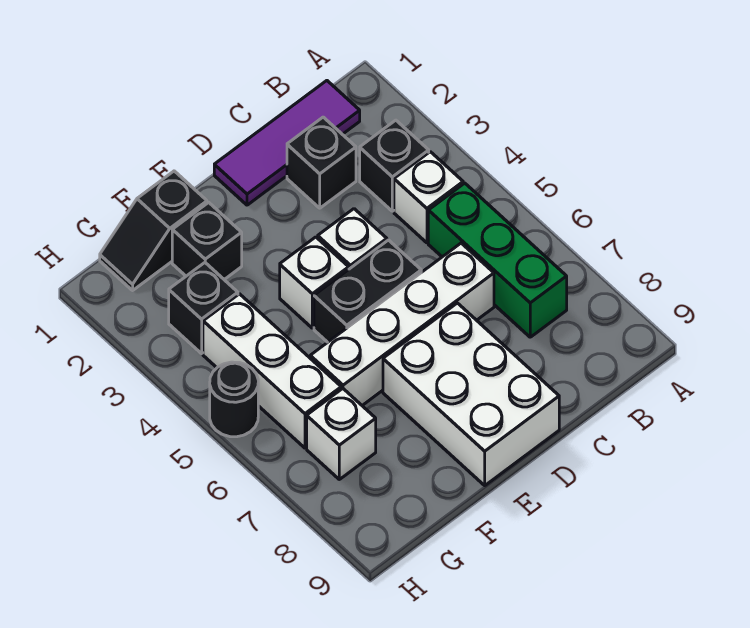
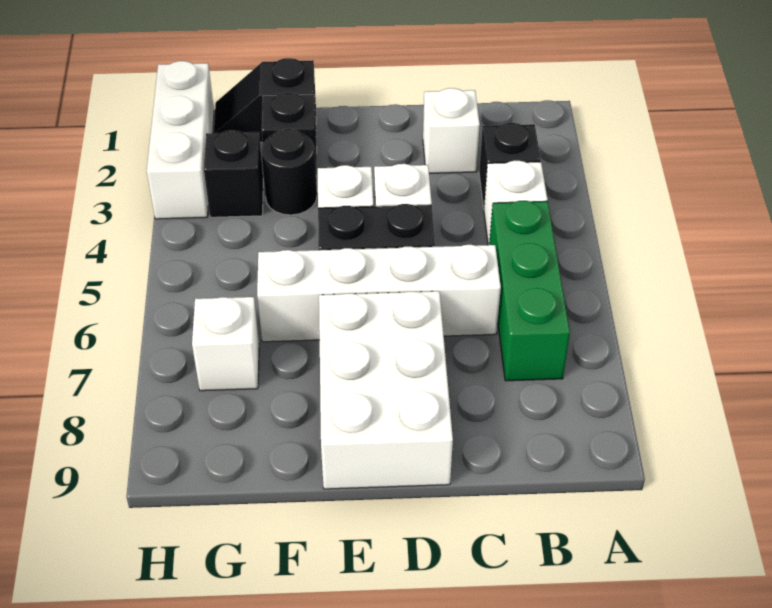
purple tile B1:D1 level 1 -> none
black brick C2 level 1 -> white brick C2 level 1
white brick G4:G6 level 1 -> white brick H1:H3 level 1
black round brick H5 level 1 -> black round brick F3 level 1

